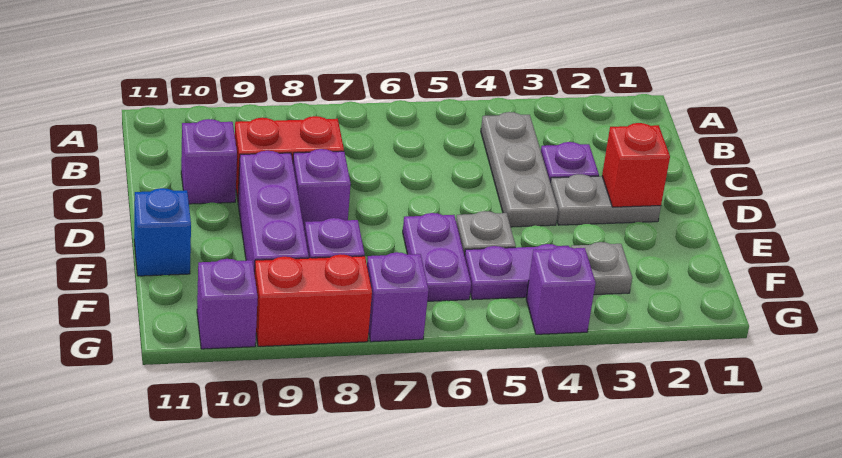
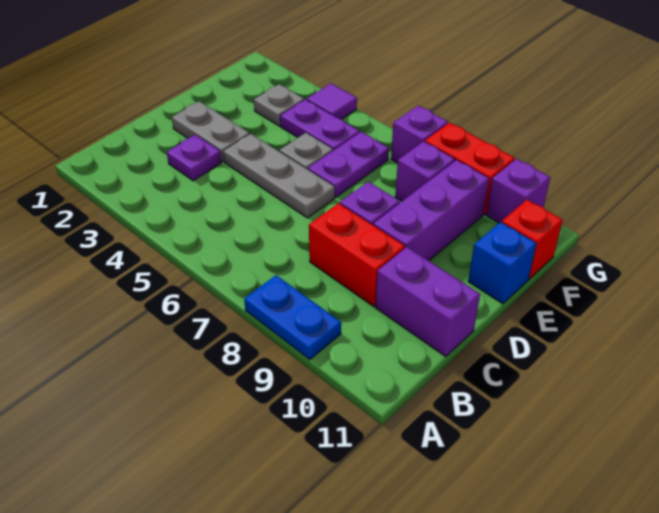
none -> blue plate A8:A9 level 1
grey plate B4:D4 level 1 -> grey plate D4:D6 level 1
purple brick C10 level 1 -> purple brick C10:C11 level 1
red brick D2 level 2 -> red brick F11 level 1
purple brick G4 level 1 -> purple tile G4 level 1

